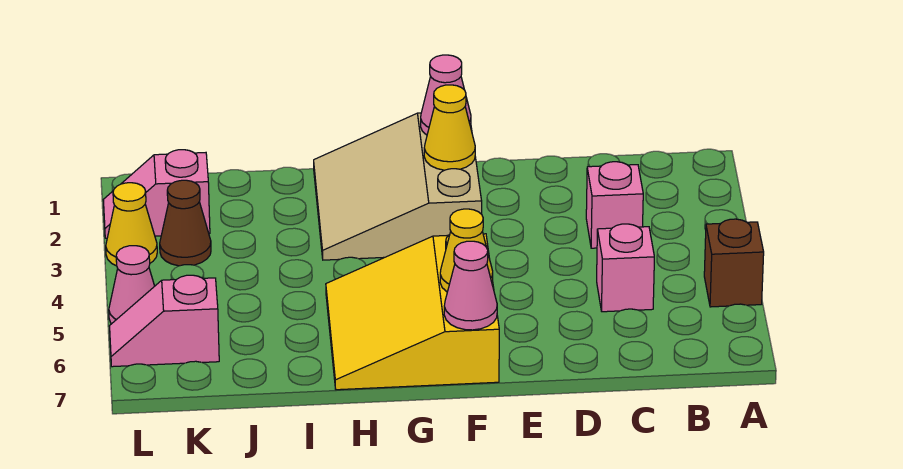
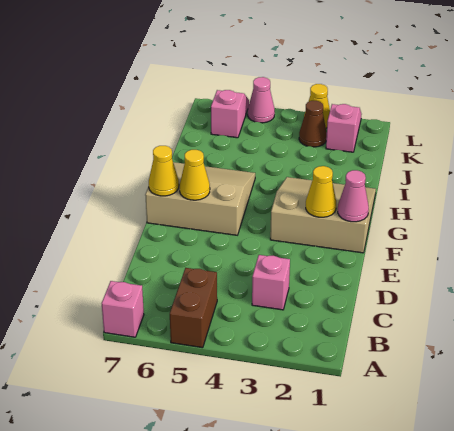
brown brick A5 level 1 -> brown brick A5:B5 level 1
pink brick C5 level 1 -> pink brick A7 level 1
yellow slope F5:H7 level 1 top F -> tan slope F5:H7 level 1 top F
pink cone F7 level 2 -> yellow cone F7 level 2

